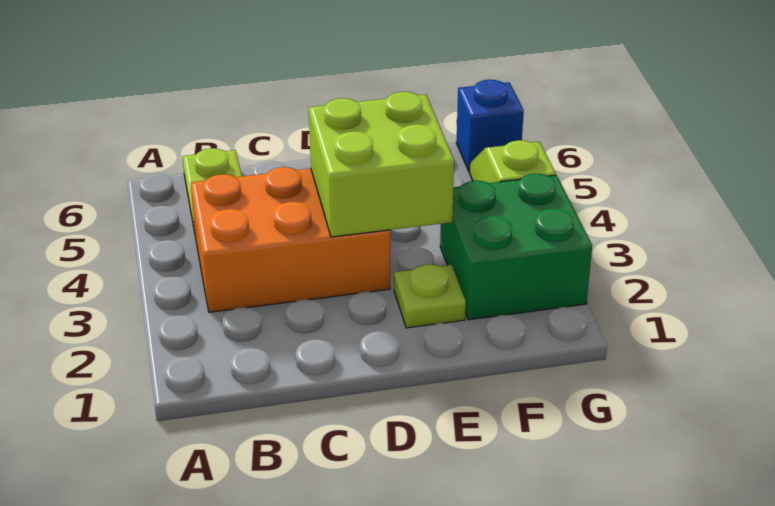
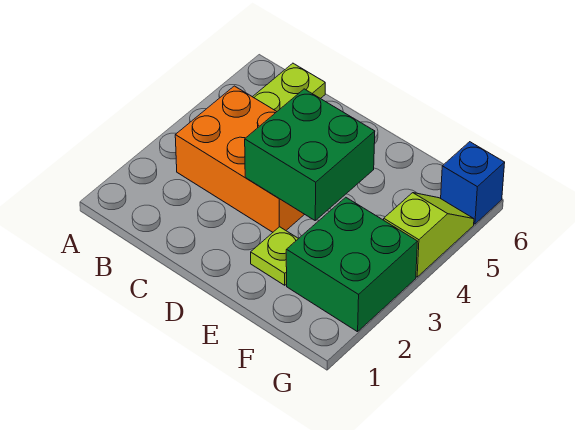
lime brick D3:E4 level 2 -> green brick D3:E4 level 2

